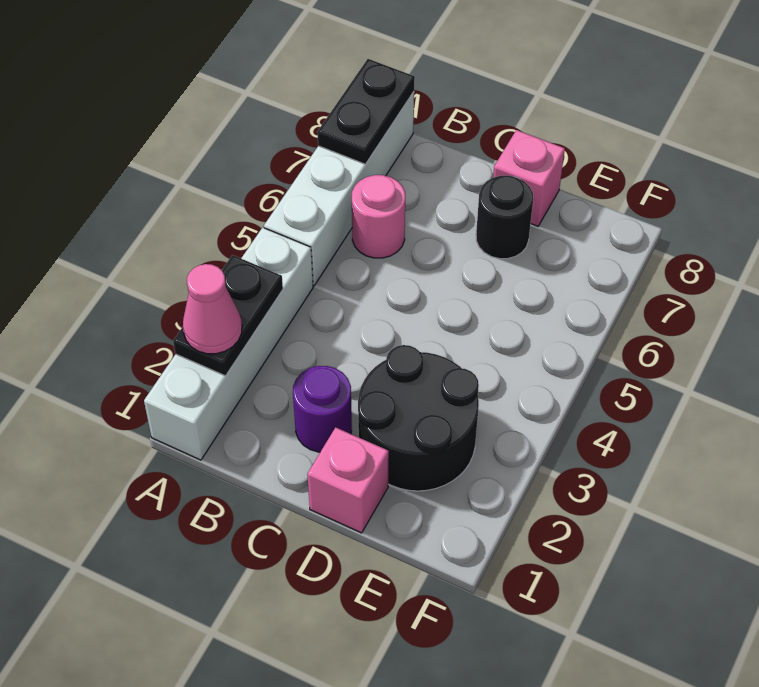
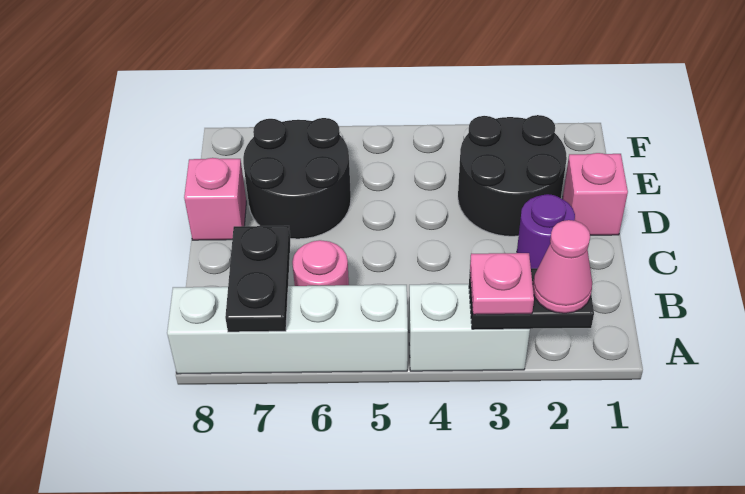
white brick A1:A4 level 1 -> white brick A3:A4 level 1
none -> pink plate A3 level 3
black plate A7:A8 level 2 -> black plate A7:B7 level 2
black round brick D7 level 1 -> black round brick D6:E7 level 1

